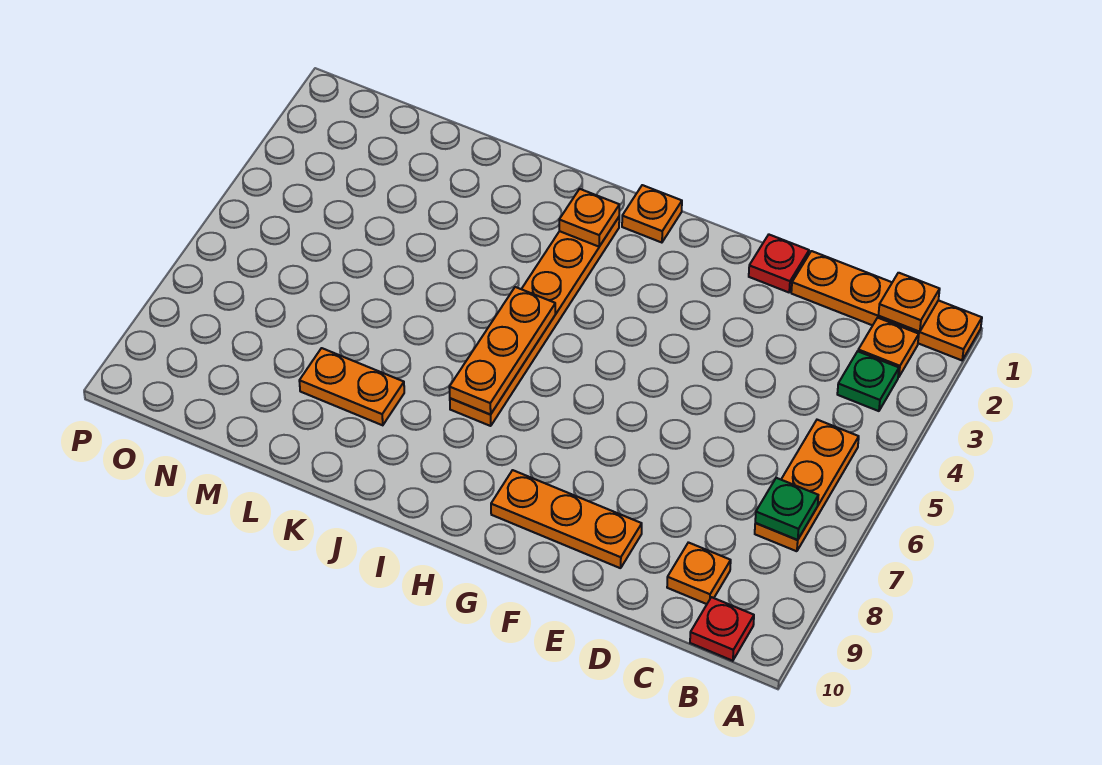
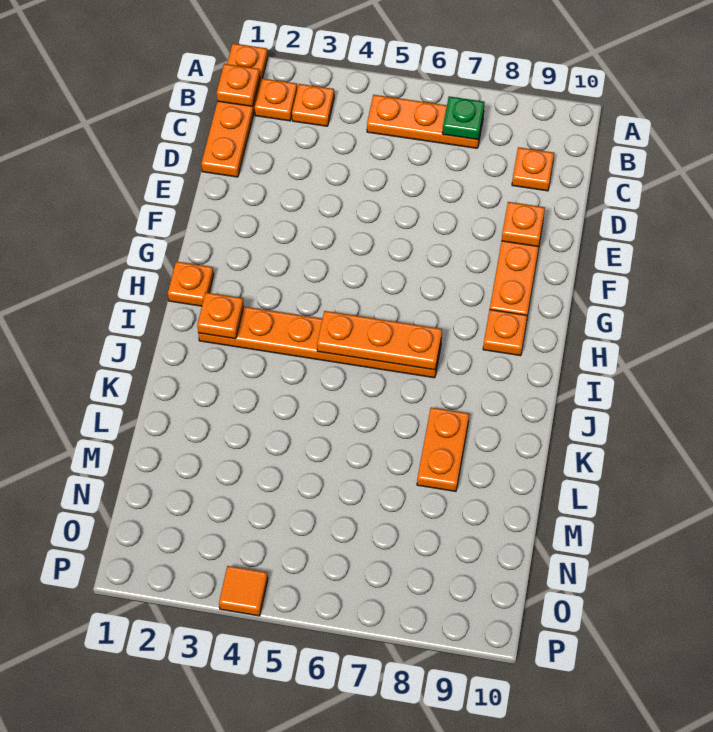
green plate B3 level 1 -> orange plate B3 level 1
red plate B10 level 1 -> none
red plate E1 level 1 -> none
none -> orange plate E9 level 2
none -> orange plate H9 level 1
none -> orange tile P4 level 1

